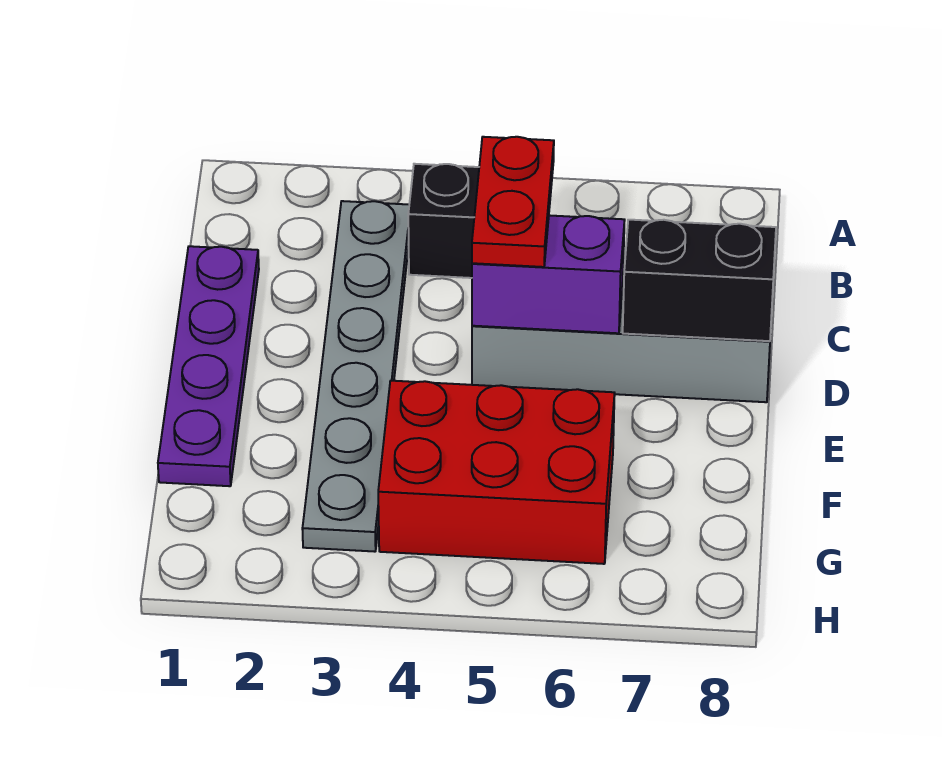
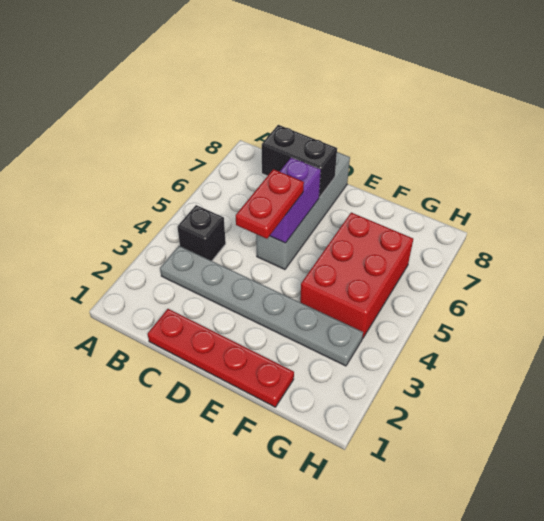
purple plate C1:F1 level 1 -> red plate C1:F1 level 1
red plate C5:D5 level 3 -> red plate D4:D5 level 3
black brick D7:D8 level 2 -> black brick C7:D7 level 2

